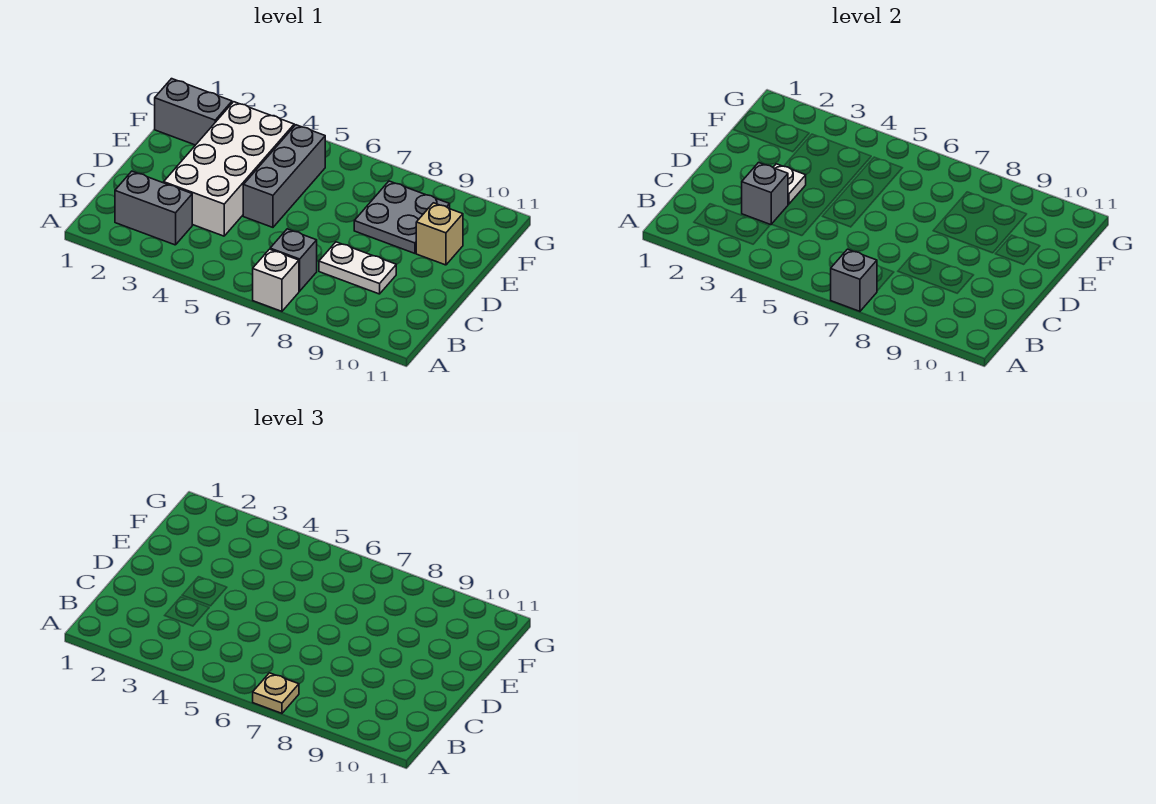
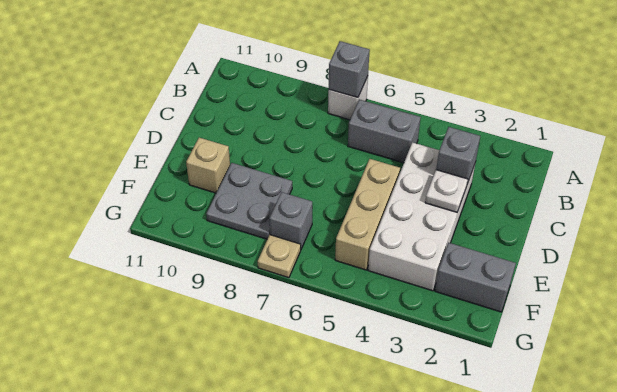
tan plate A7 level 3 -> tan plate G7 level 1
grey brick B2:B3 level 1 -> grey brick B5:B6 level 1
grey brick B7 level 1 -> grey brick F7 level 1
white plate C8:C9 level 1 -> none
grey brick D5:F5 level 1 -> tan brick D5:F5 level 1

